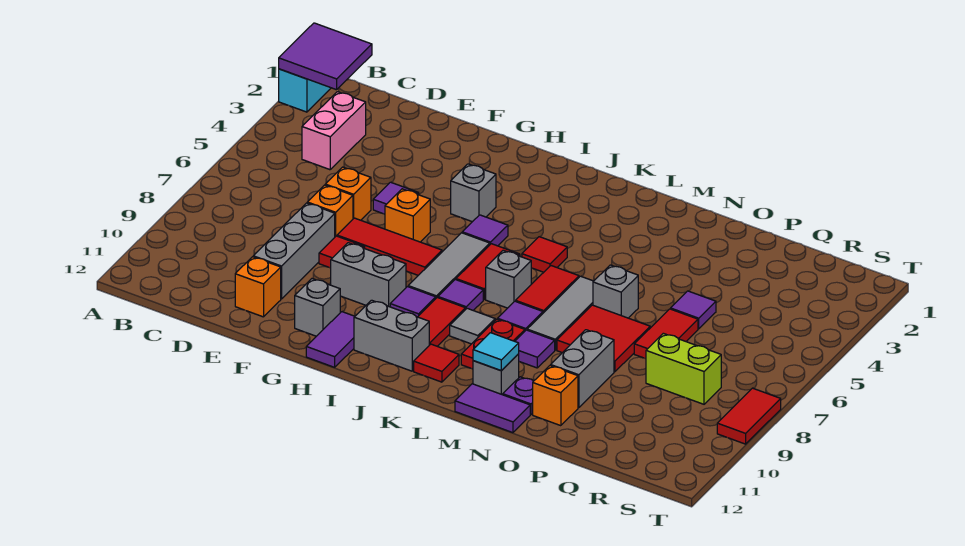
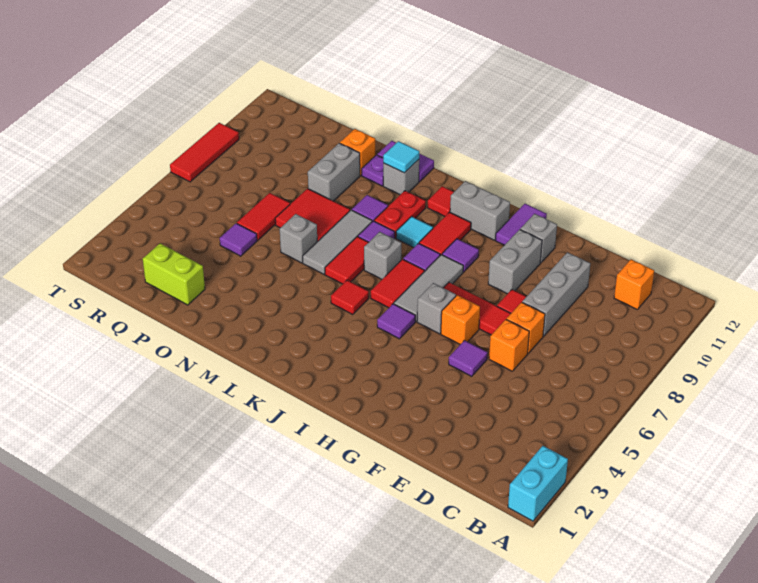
purple tile A1:B2 level 2 -> none
pink brick C3:C4 level 1 -> none
orange brick E11 level 1 -> orange brick C11 level 1
grey brick G9:H9 level 1 -> grey brick G9:G10 level 1
grey brick H4 level 1 -> grey brick H6 level 1
grey tile K9 level 1 -> cyan tile K9 level 1
lime brick Q8:R8 level 1 -> lime brick P2:Q2 level 1
red tile T8:T9 level 1 -> red tile T7:T9 level 1

